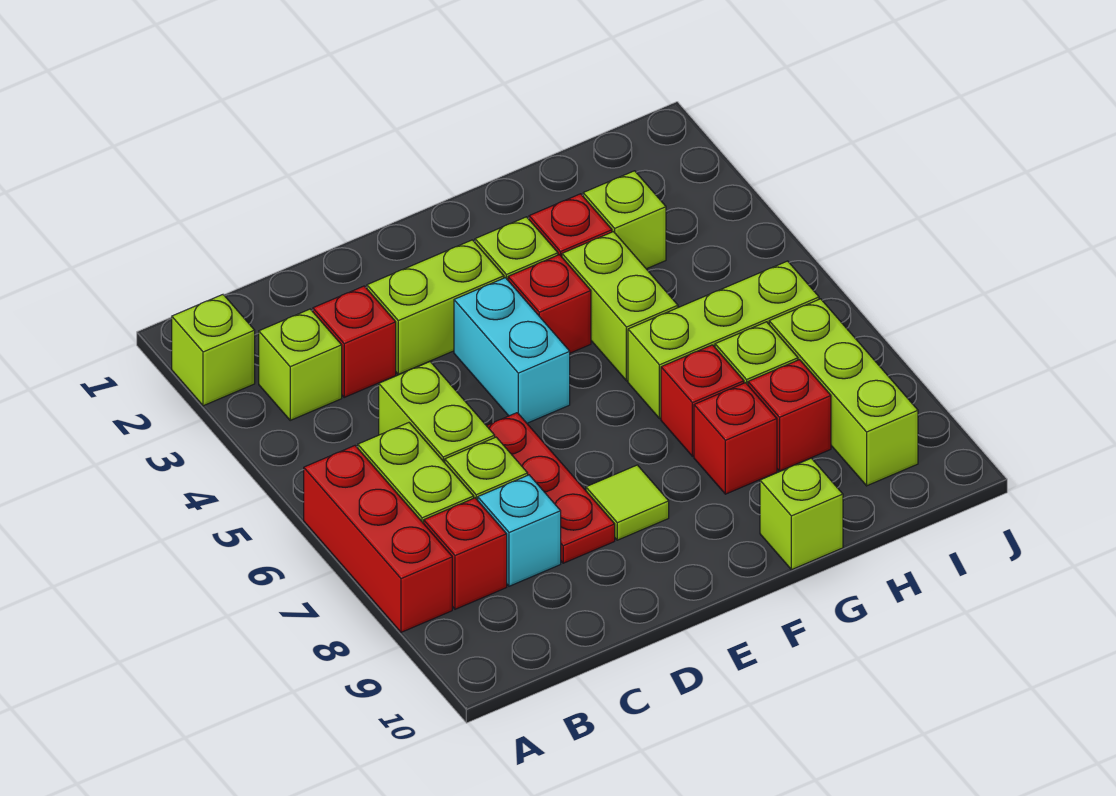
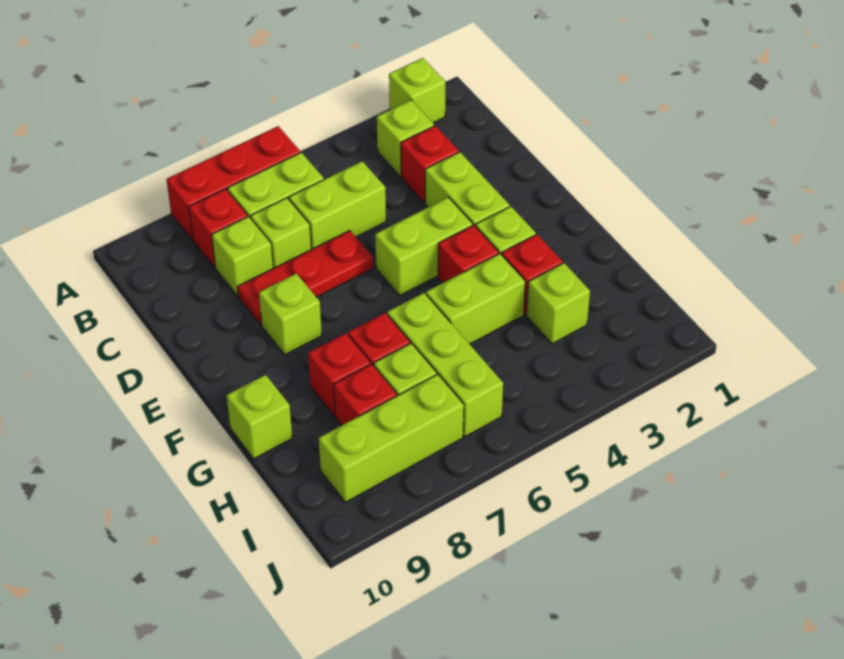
cyan brick C8 level 1 -> lime brick C8 level 1
cyan brick E4:E5 level 1 -> lime brick E4:E5 level 1
lime tile E8 level 1 -> lime brick E8 level 1

